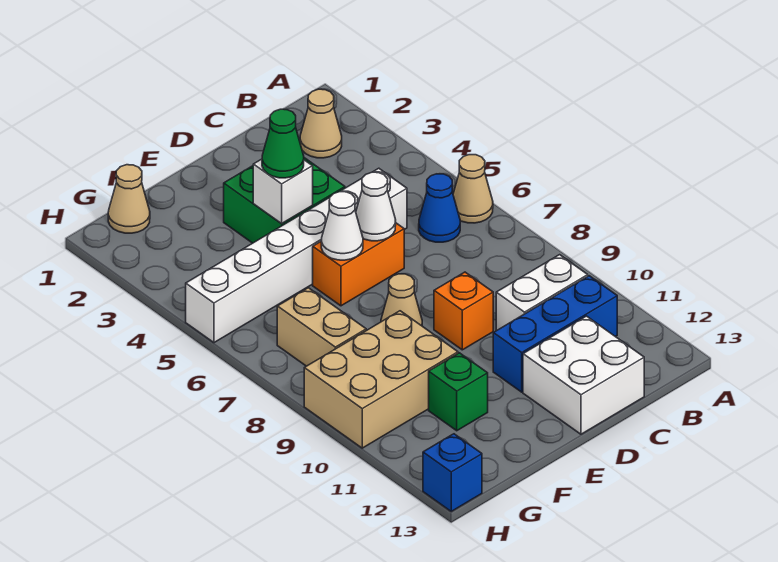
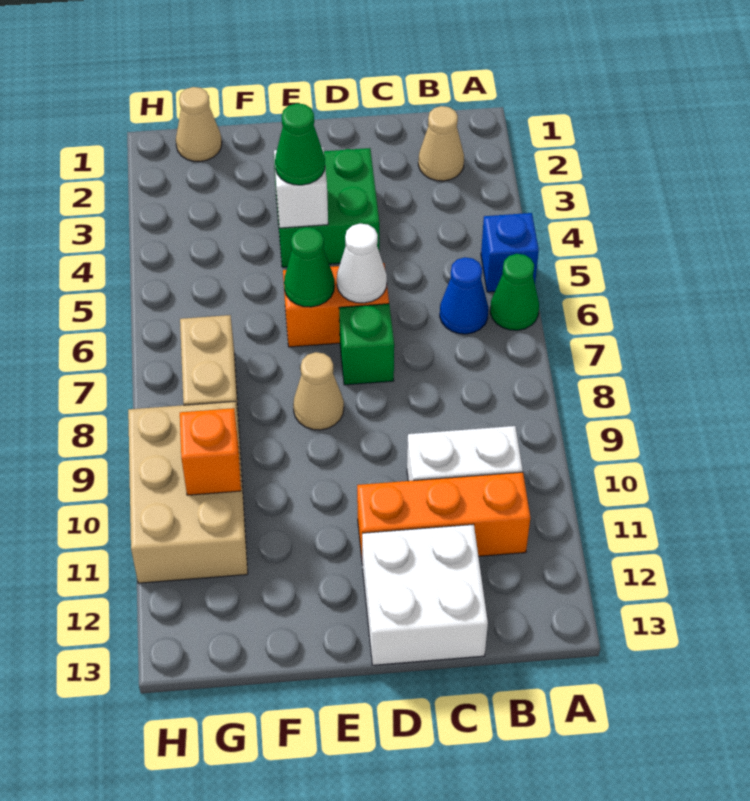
tan cone A6 level 1 -> green cone A6 level 1
blue brick B11:D11 level 1 -> orange brick B11:D11 level 1
white brick C5:H5 level 1 -> none
orange brick D9 level 1 -> orange brick G10 level 2
white cone E6 level 2 -> green cone E6 level 2
tan brick F9:H10 level 1 -> tan brick G9:H11 level 1
green brick F11 level 1 -> green brick D7 level 1
blue brick H13 level 1 -> blue brick A5 level 1

